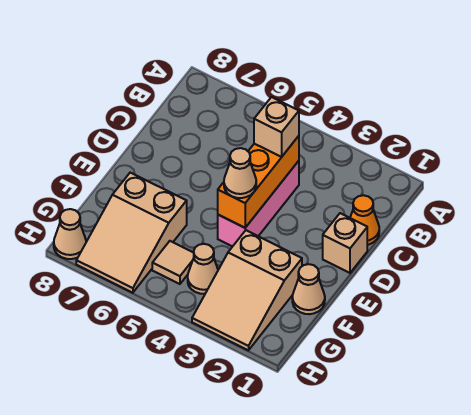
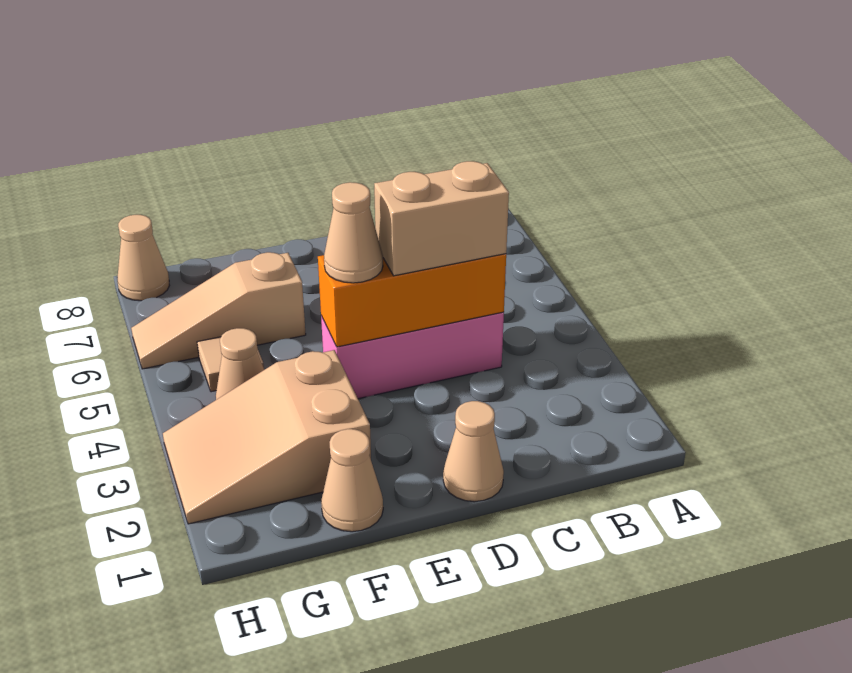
orange cone C1 level 1 -> none
tan brick C4 level 3 -> tan brick C4:D4 level 3
tan brick D1 level 1 -> tan cone D1 level 1
tan slope F6:H7 level 1 top F -> tan slope F6:H6 level 1 top F

